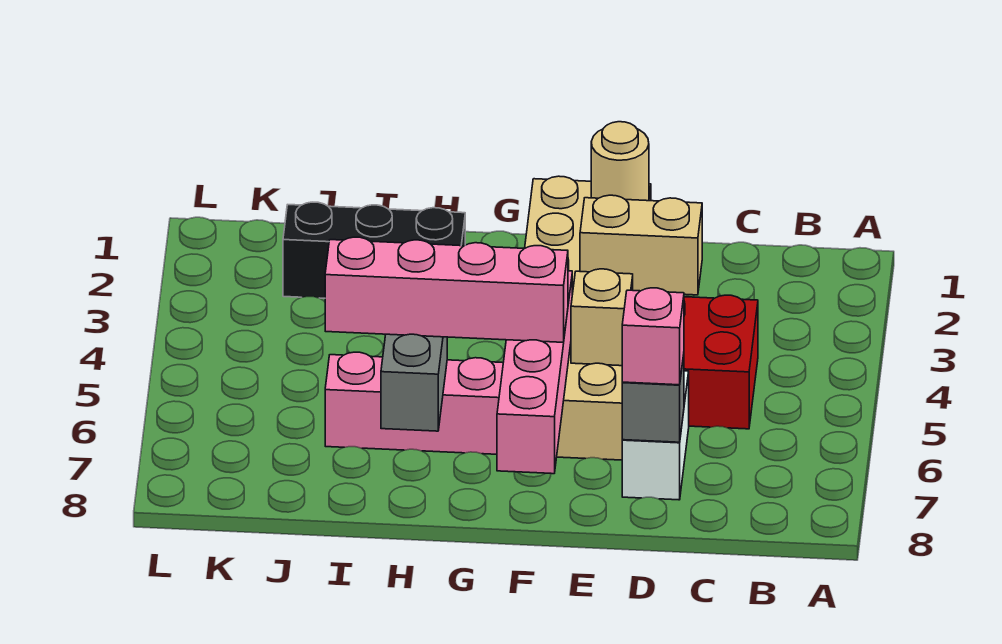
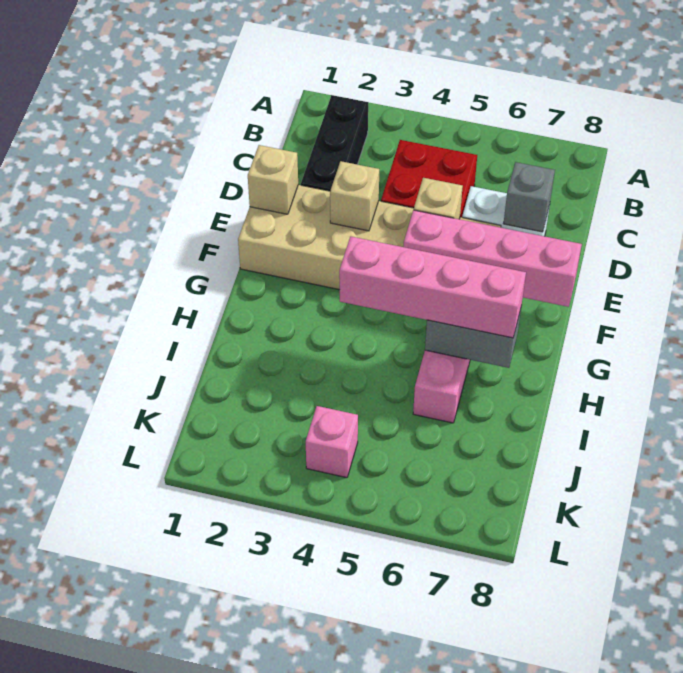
tan brick D3:E3 level 2 -> tan brick E3 level 2
pink brick D7 level 3 -> pink brick K4 level 1
tan round brick E1 level 2 -> tan brick E1 level 2
pink brick F6:I6 level 3 -> pink brick H4:H7 level 3
black brick H2:J2 level 1 -> black brick B2:D2 level 1

